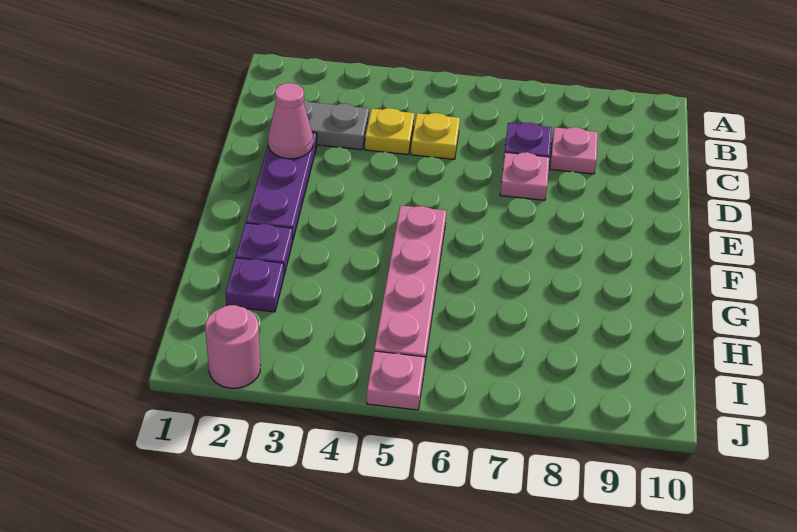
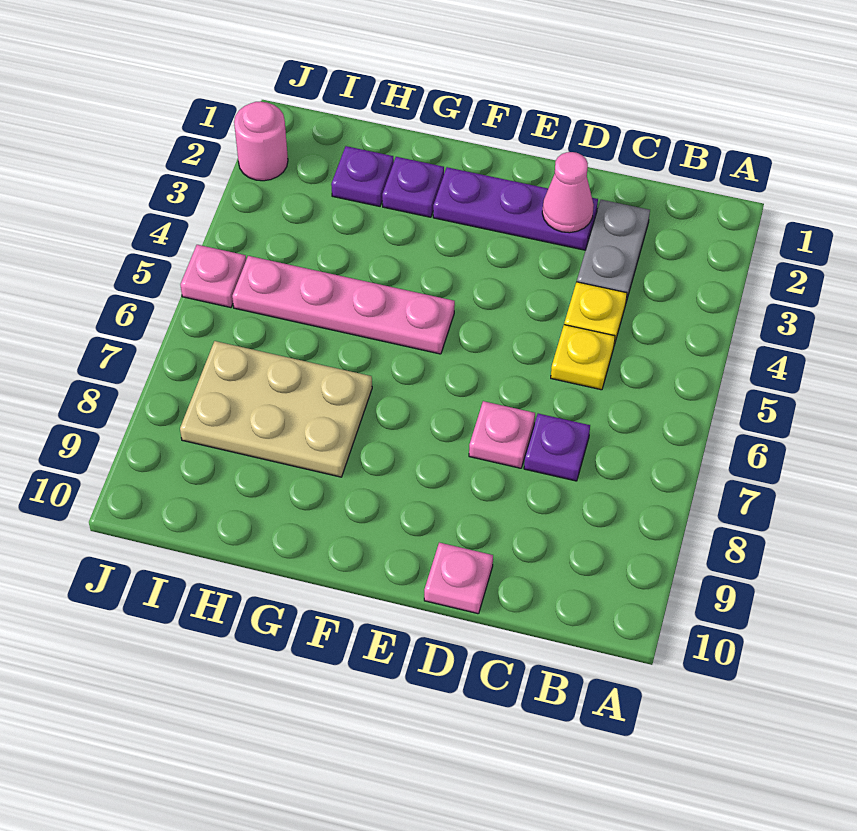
pink plate C8 level 1 -> pink plate D10 level 1
none -> tan plate G7:I8 level 1

